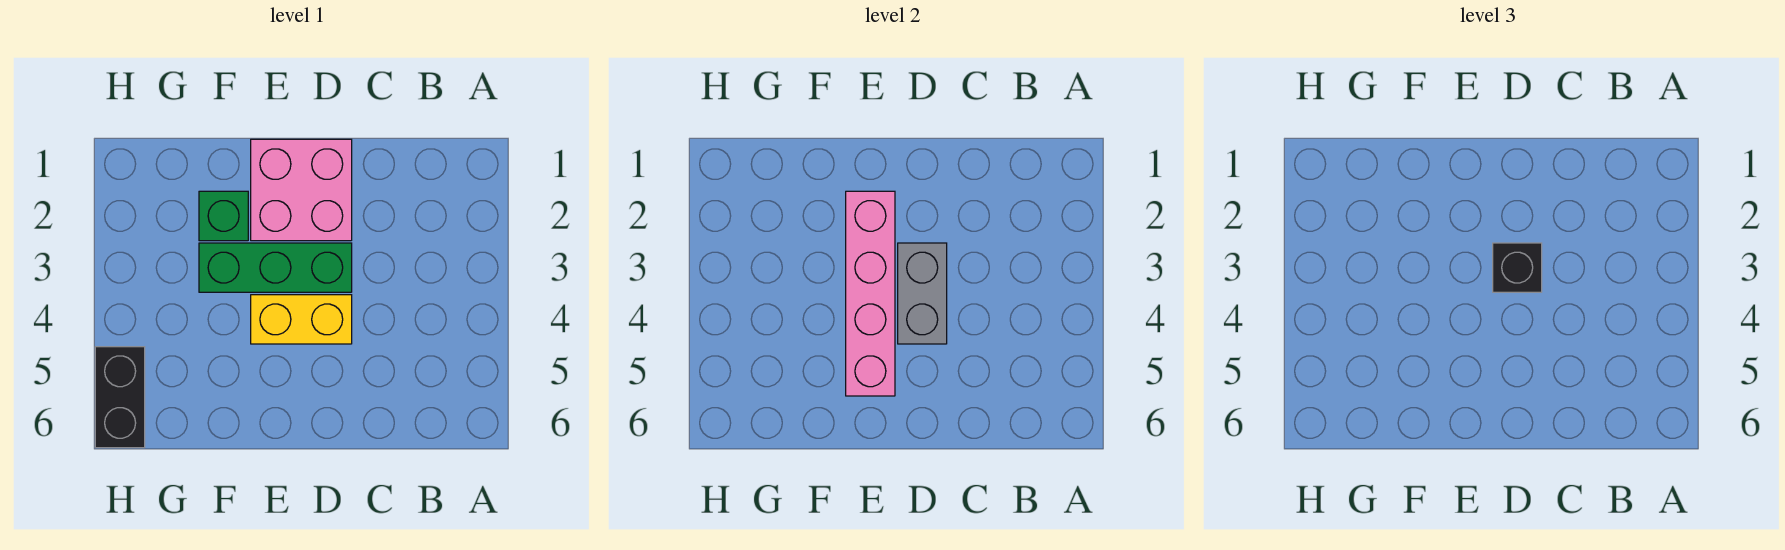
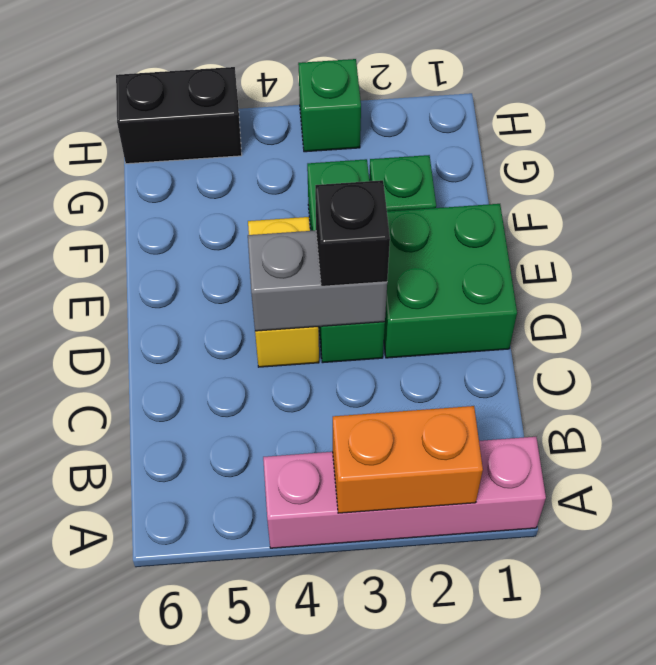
none -> orange brick A2:A3 level 2
pink brick D1:E2 level 1 -> green brick D1:E2 level 1
pink brick E2:E5 level 2 -> pink brick A1:A4 level 1
none -> green brick H3 level 1

